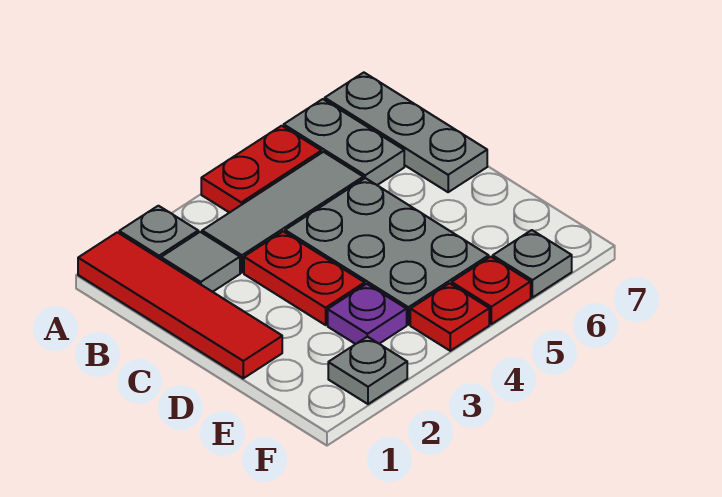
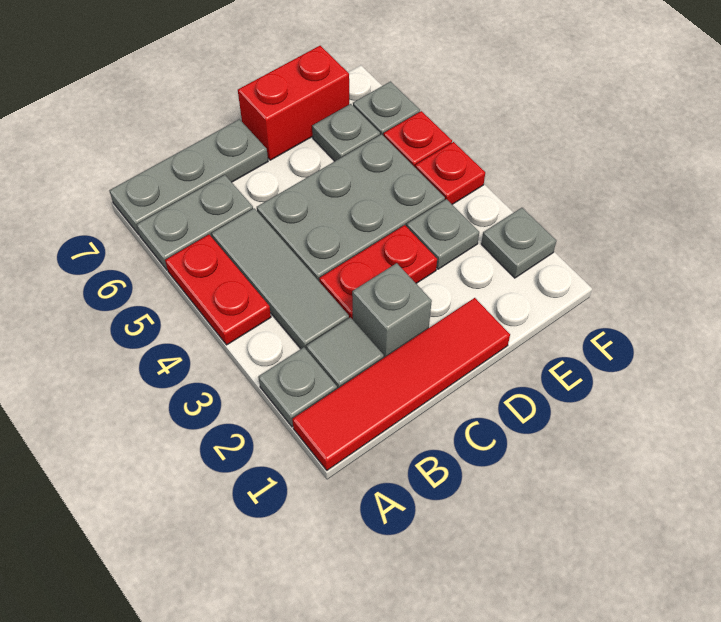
none -> grey brick C2 level 1
none -> red brick D7:E7 level 1
purple plate E3 level 1 -> grey plate E3 level 1
none -> grey plate E6 level 1

